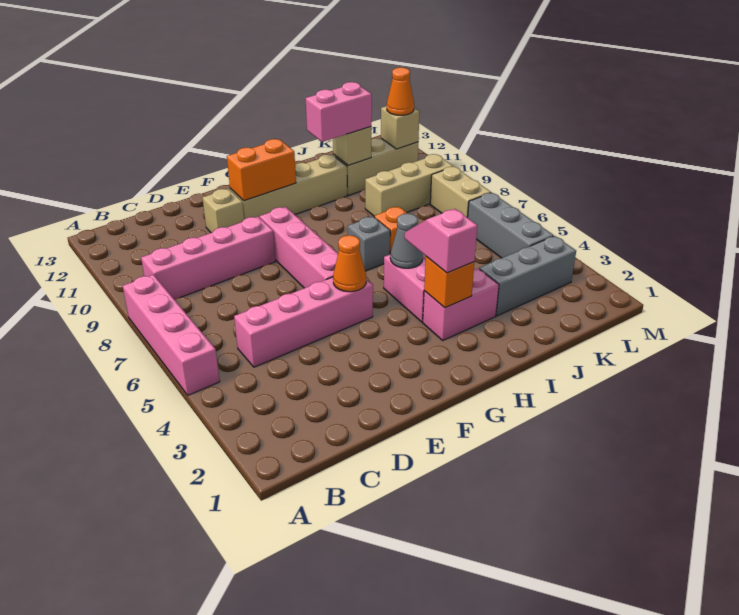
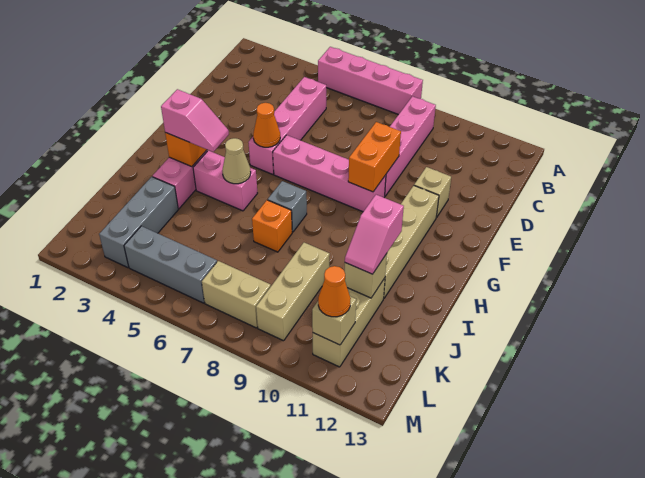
orange brick F11:G11 level 2 -> orange brick E9:F9 level 2
grey cone H5 level 2 -> tan cone H5 level 2
pink brick I11:J11 level 3 -> pink slope I11:J11 level 3 top I

